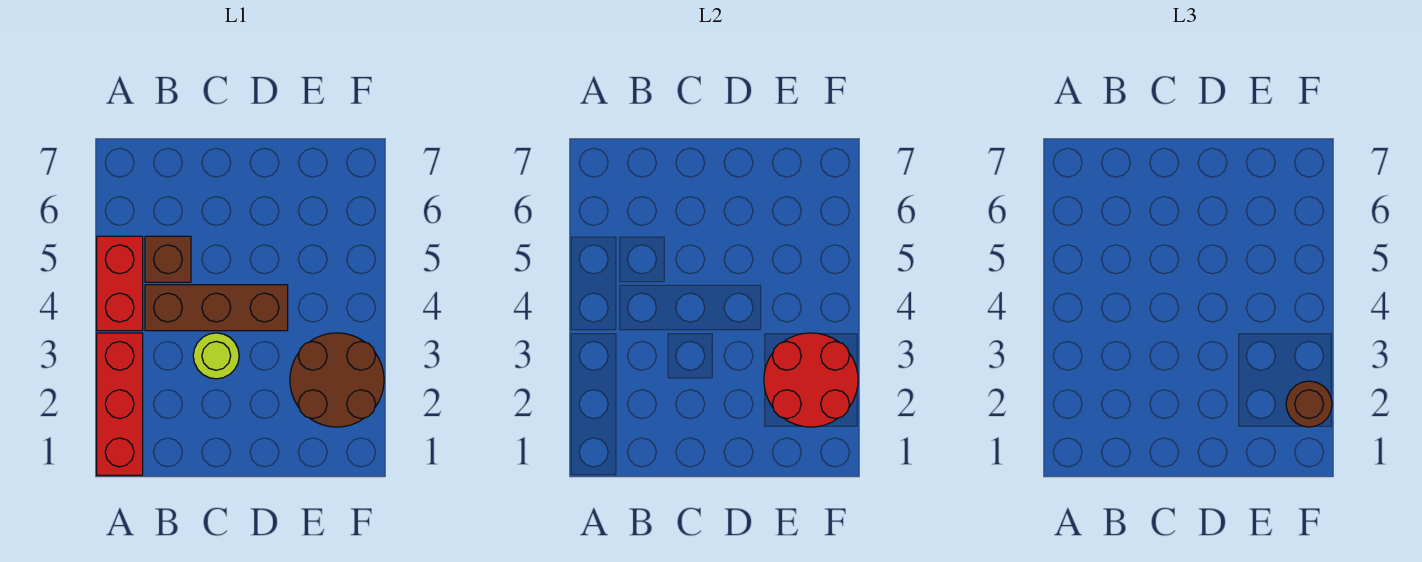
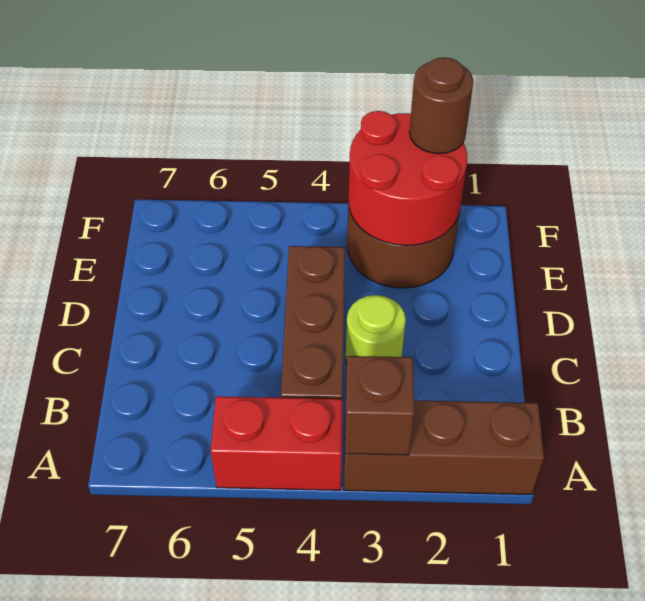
red brick A1:A3 level 1 -> brown brick A1:A3 level 1
brown brick B5 level 1 -> brown brick A3 level 2

